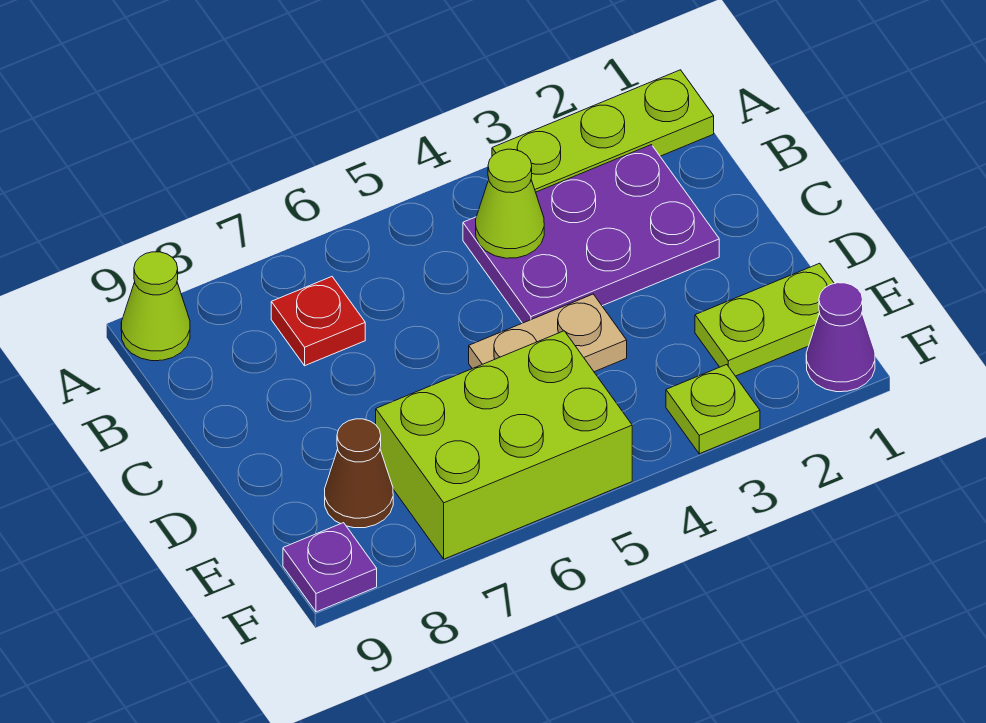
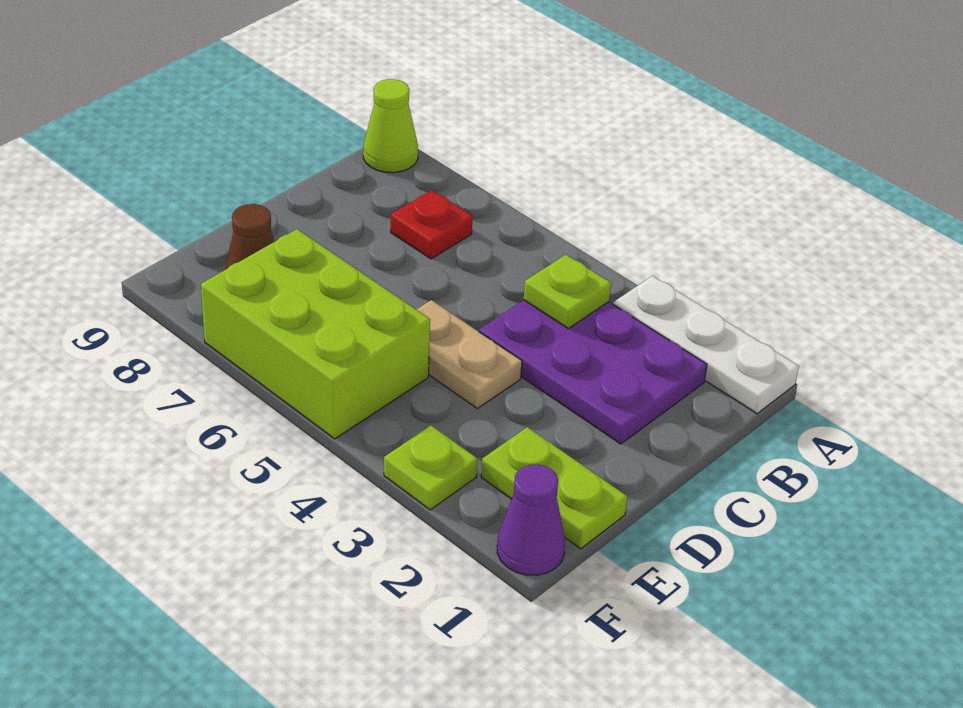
lime plate A1:A3 level 1 -> white plate A1:A3 level 1
lime cone B4 level 2 -> lime plate B4 level 2
purple plate F9 level 1 -> none

